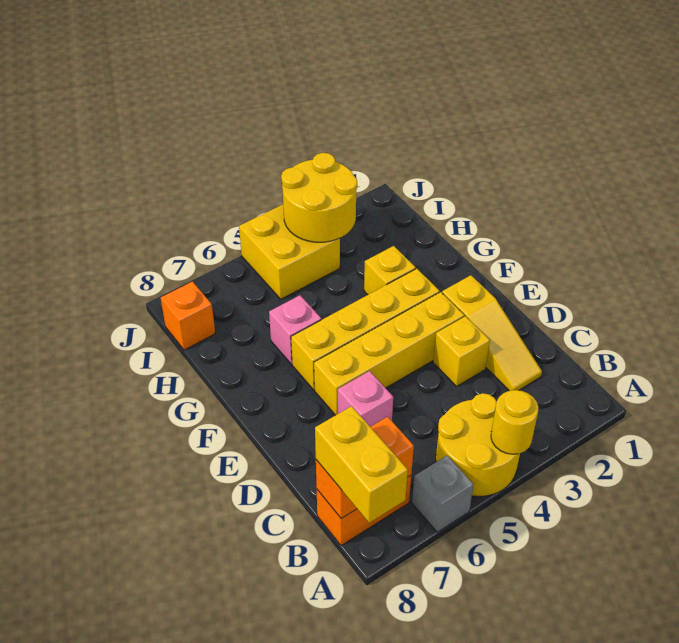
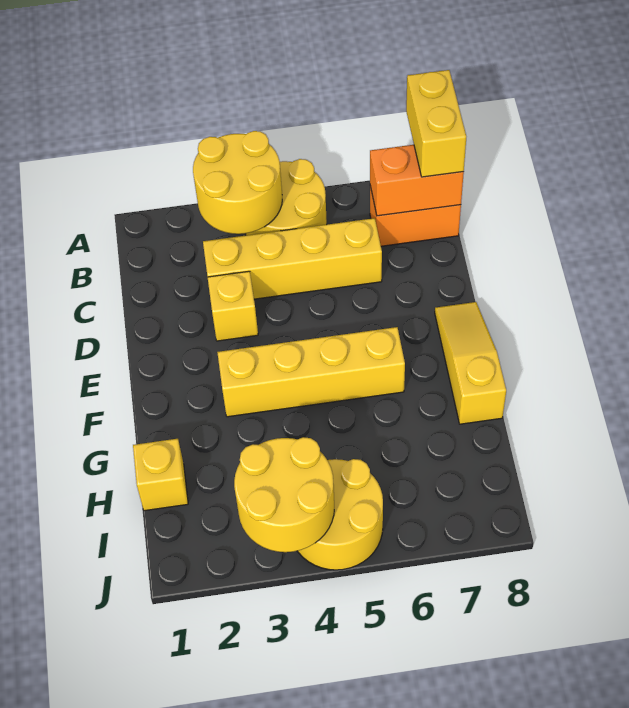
yellow round brick A4 level 2 -> yellow round brick A3:B4 level 2
grey brick A6 level 1 -> none
yellow slope C2:E2 level 1 top E -> yellow slope E8:G8 level 1 top G
pink brick D6 level 1 -> none
yellow brick E3:E6 level 1 -> yellow brick C3:C6 level 1
yellow brick G3 level 1 -> yellow brick H1 level 1
pink brick G6 level 1 -> none
yellow brick I4:J5 level 1 -> yellow round brick I4:J5 level 1
orange brick I8 level 1 -> none

